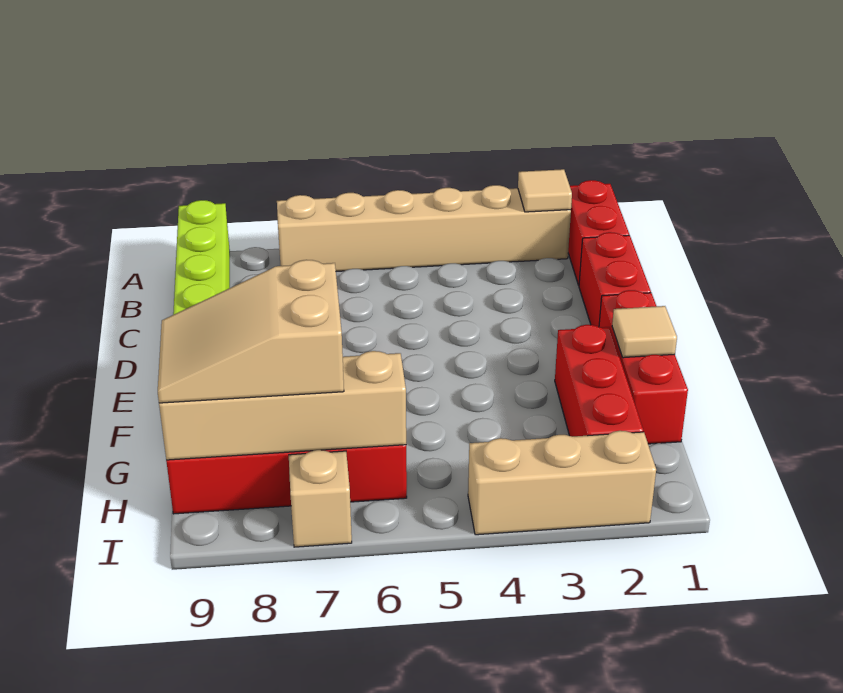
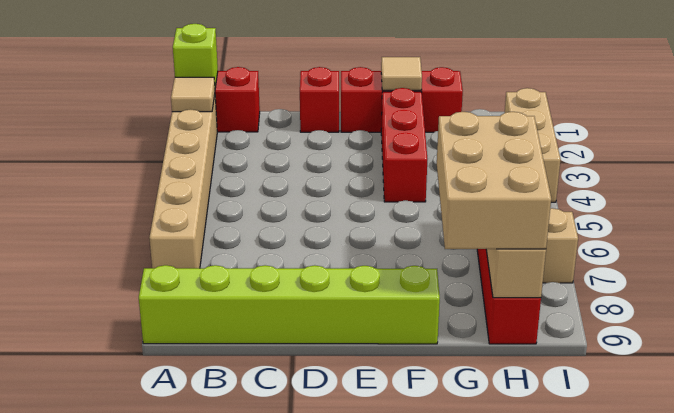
none -> lime brick A1 level 2
red brick C1:D1 level 1 -> red brick D1 level 1
red brick F2:H2 level 1 -> red brick F2:F4 level 1
tan slope G7:H9 level 3 top 7 -> tan brick G7:H9 level 3

